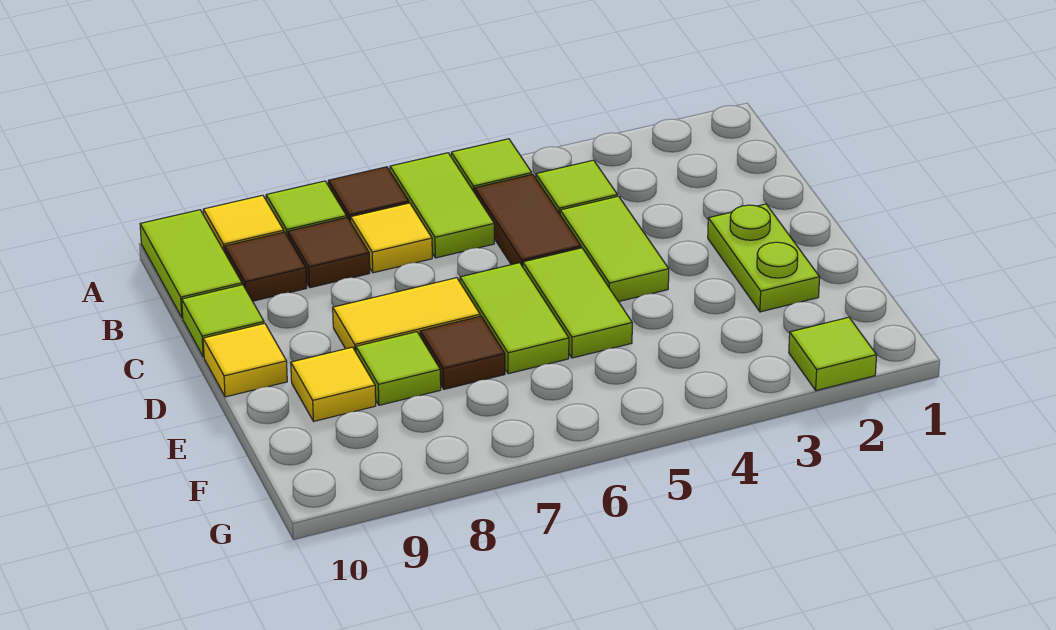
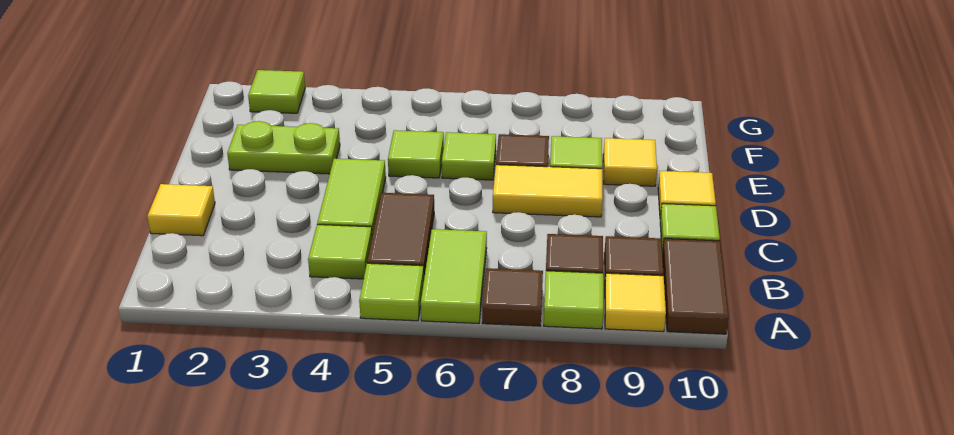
lime tile A10:B10 level 1 -> brown tile A10:B10 level 1
yellow tile B7 level 1 -> yellow tile C1 level 1
lime plate D2:E2 level 1 -> lime plate E2:E3 level 1
lime tile D5:E5 level 1 -> lime tile E5 level 1
lime tile D6:E6 level 1 -> lime tile E6 level 1

